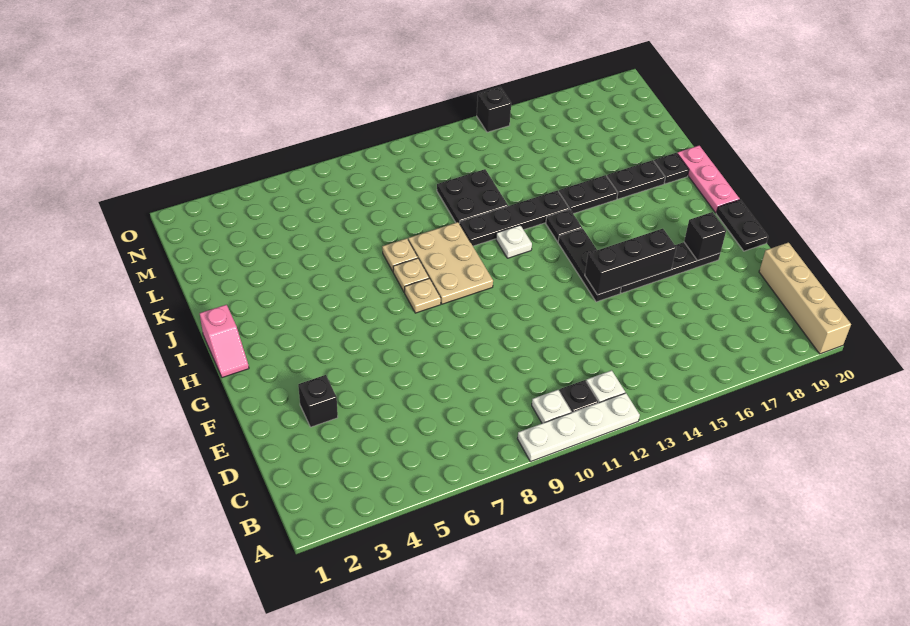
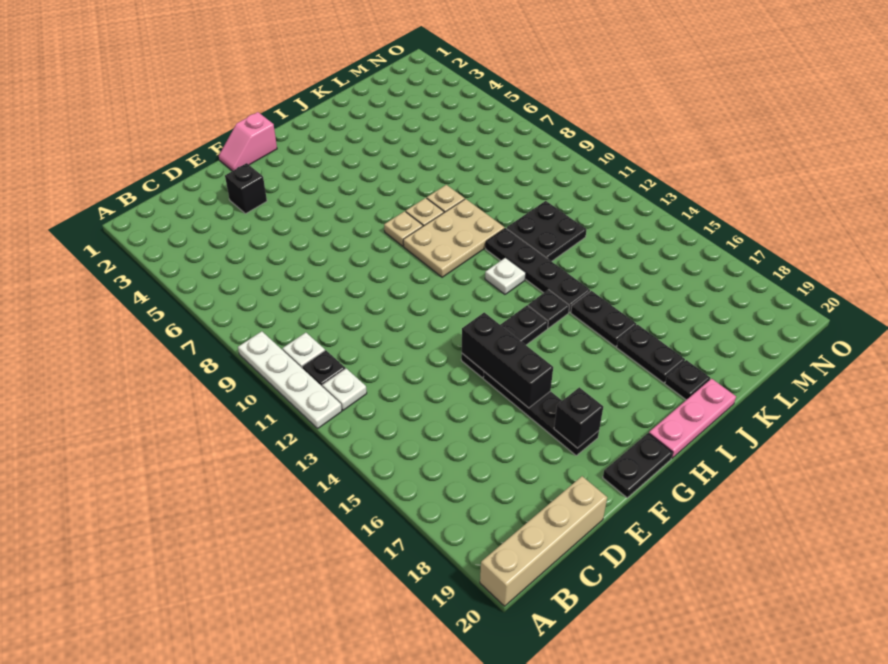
pink slope H1:I1 level 1 top I -> pink slope F1:G1 level 1 top G
black brick O14 level 1 -> none

